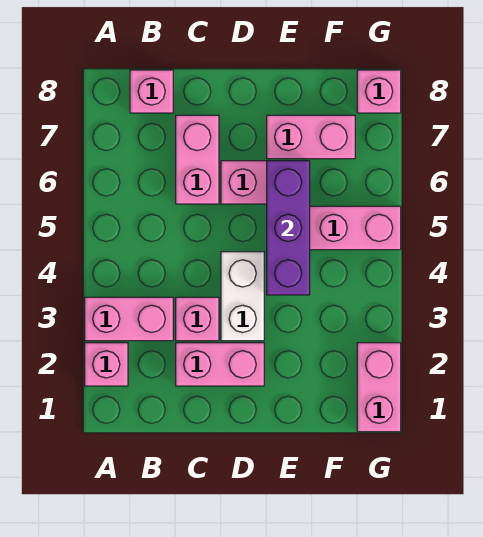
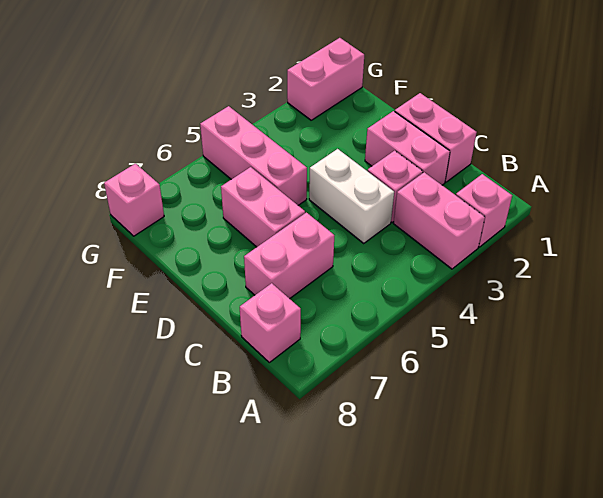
white brick D3:D4 level 1 -> white brick C4:D4 level 1
purple brick E4:E6 level 2 -> none
pink brick E7:F7 level 1 -> pink brick C1:D1 level 1

